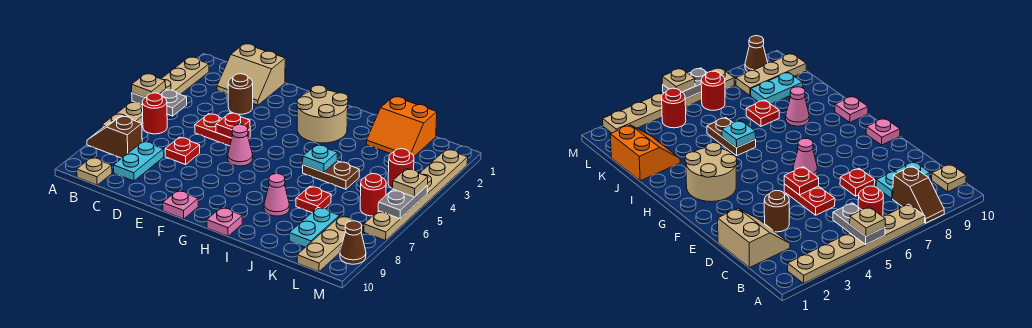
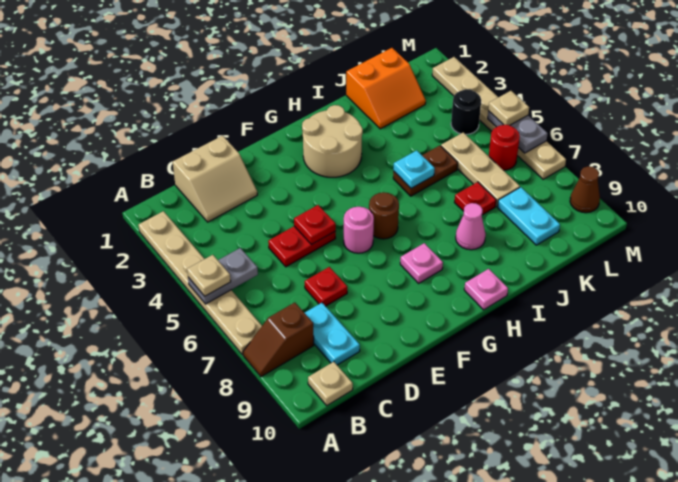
red round brick B6 level 1 -> none
brown round brick D3 level 1 -> brown round brick G6 level 1
pink cone F6 level 1 -> pink round brick F6 level 1
pink plate F10 level 1 -> pink plate G8 level 1
red round brick L4 level 1 -> black round brick L4 level 1
tan plate L8:L10 level 1 -> tan plate K5:K7 level 1

